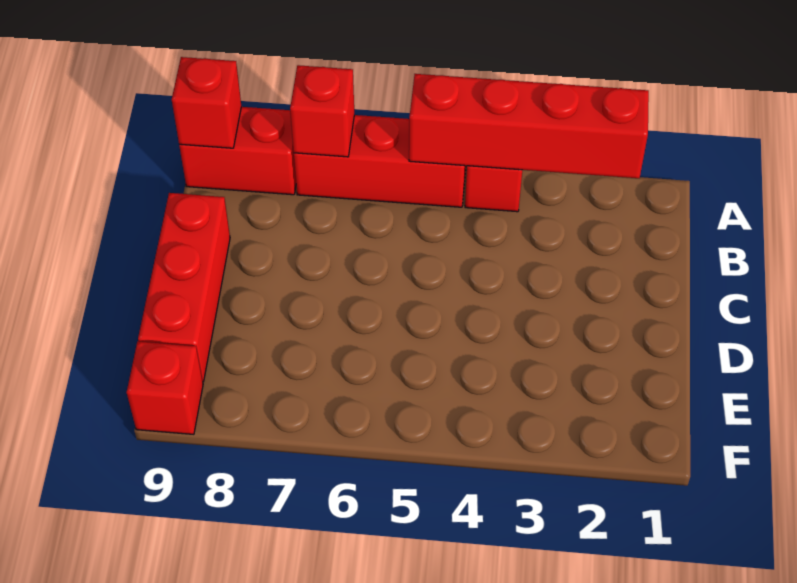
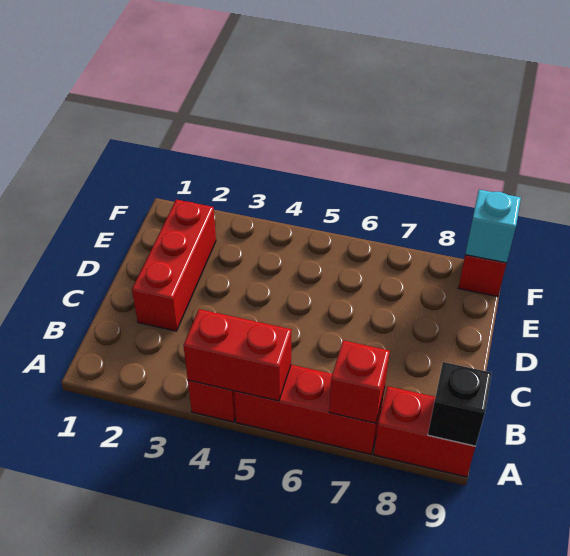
red brick A2:A5 level 2 -> red brick A4:A5 level 2
red brick A9 level 2 -> black brick A9 level 2
red brick C9:E9 level 1 -> red brick C2:E2 level 1
none -> cyan brick F9 level 2

